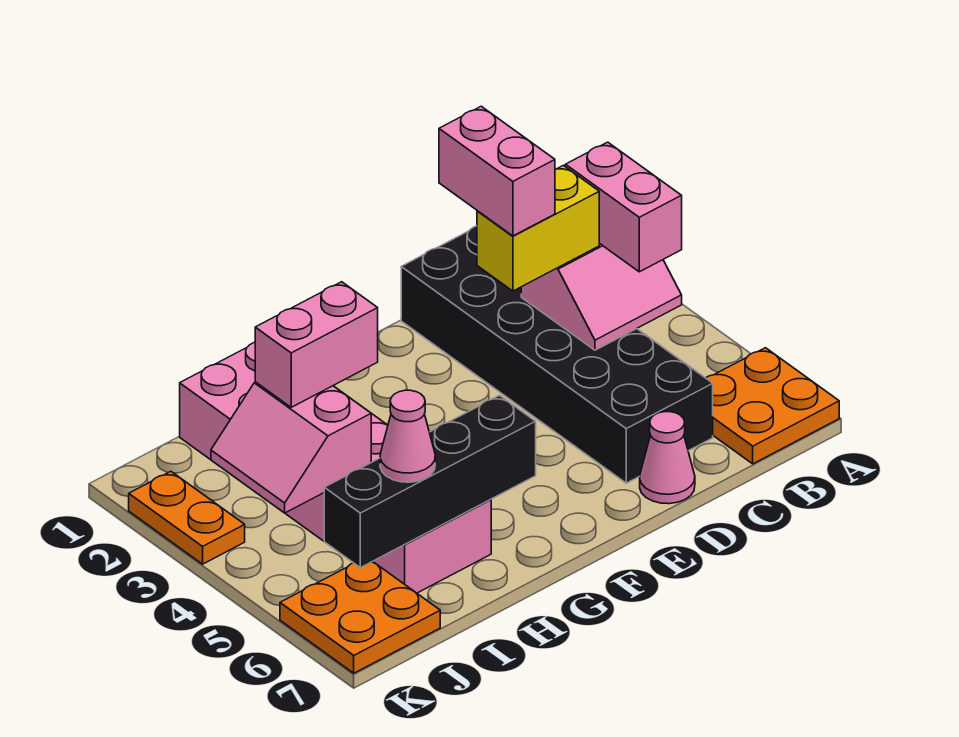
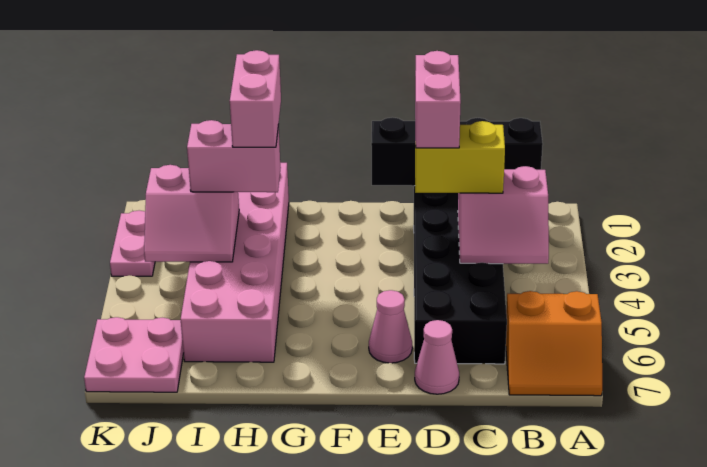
orange plate A6:B7 level 1 -> orange slope A6:B7 level 1 top 6
pink brick B3:B4 level 3 -> pink brick H2:H3 level 4
black brick G6:J6 level 2 -> black brick B1:E1 level 2
pink slope I3:J4 level 2 top I -> pink slope I3:J4 level 2 top 3
pink cone I6 level 3 -> pink cone E6 level 1
orange plate J6:K7 level 1 -> pink plate J6:K7 level 1
orange plate K2:K3 level 1 -> pink plate K2:K3 level 1

